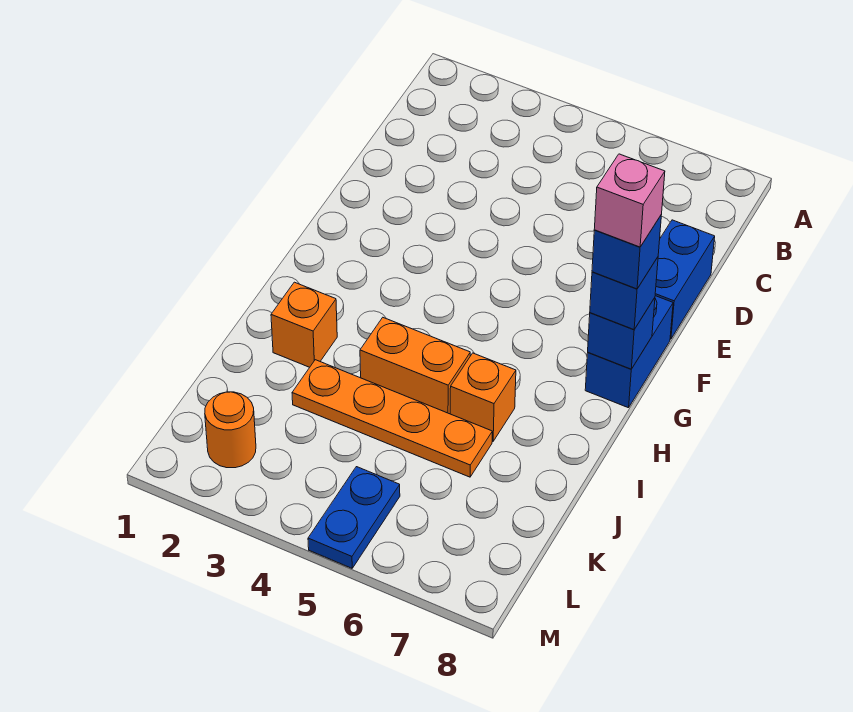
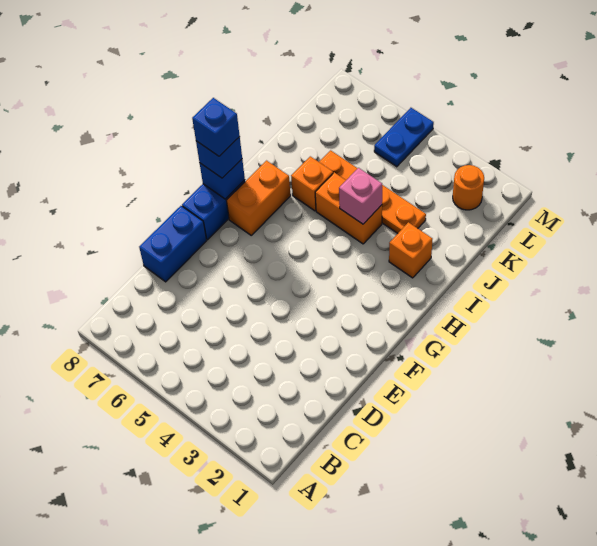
none -> orange brick G7:H7 level 1
pink brick G8 level 5 -> pink brick I4 level 2

